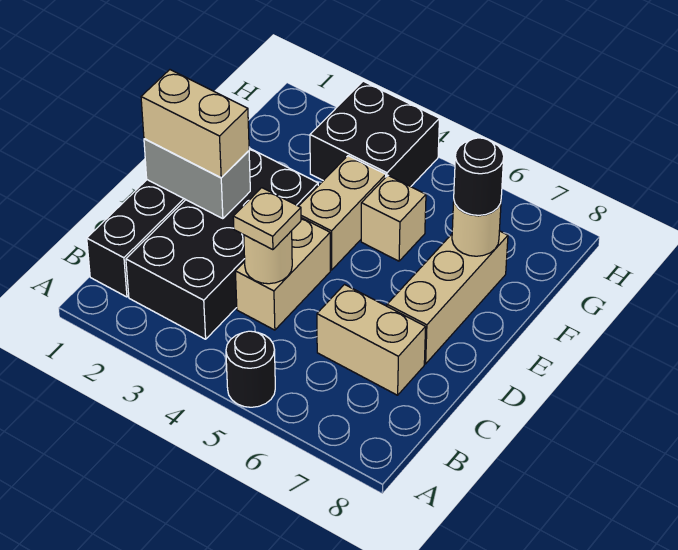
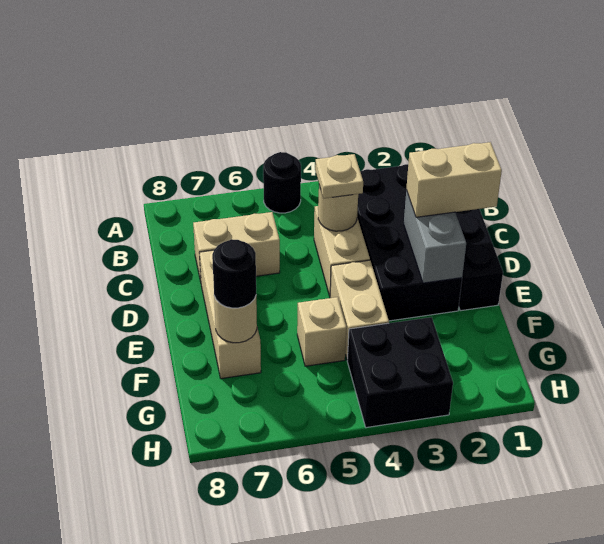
grey brick D1:D2 level 2 -> grey brick D2:E2 level 2

